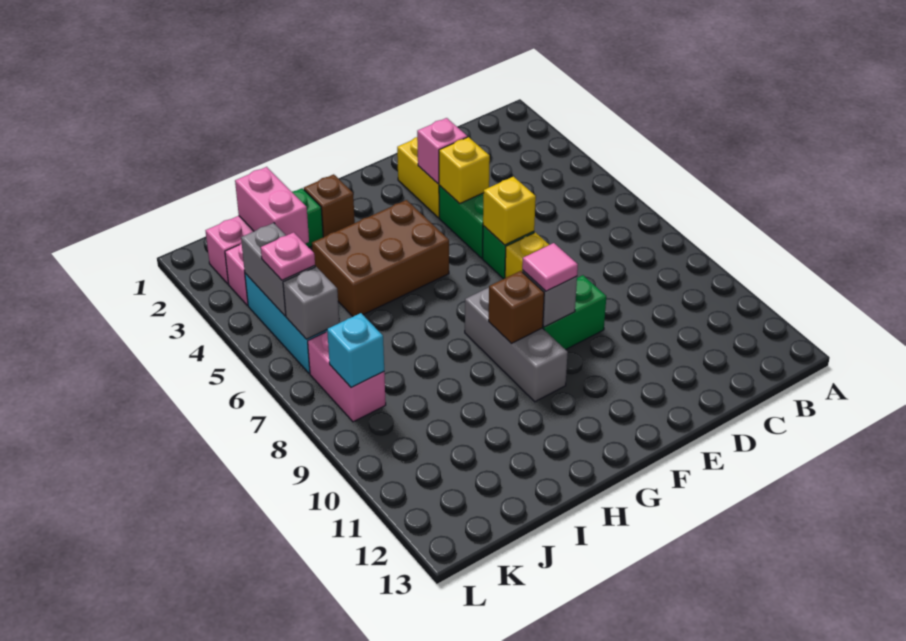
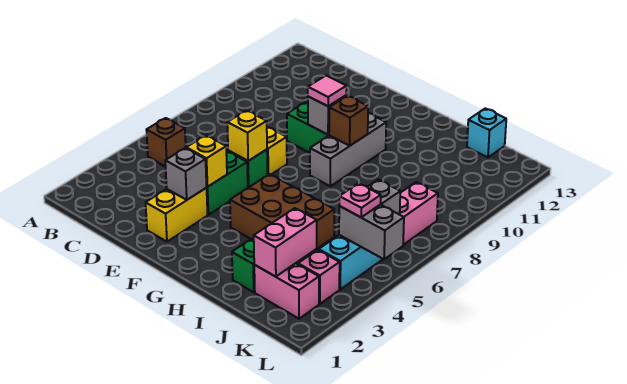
pink brick E3 level 2 -> grey brick E3 level 2
brown brick H2 level 1 -> brown brick B5 level 1
grey brick K4:K5 level 2 -> grey brick K5:L5 level 2
cyan brick K8 level 2 -> cyan brick J13 level 1

